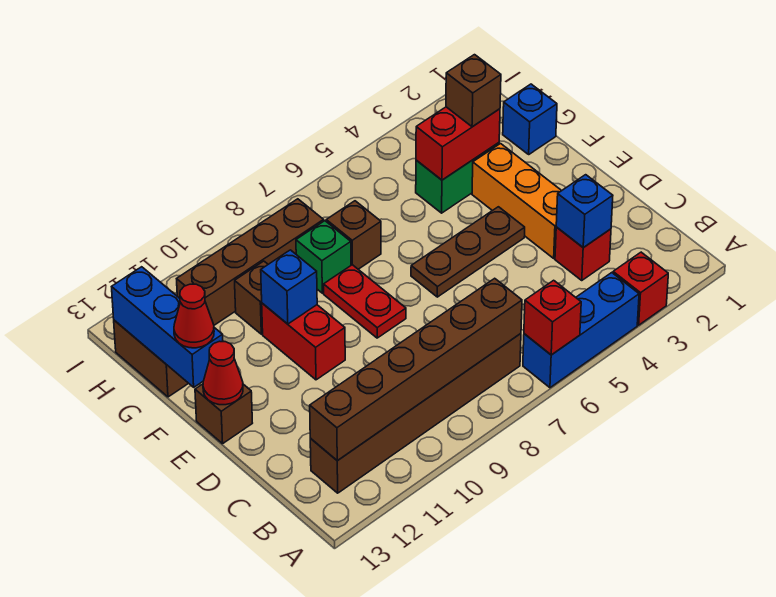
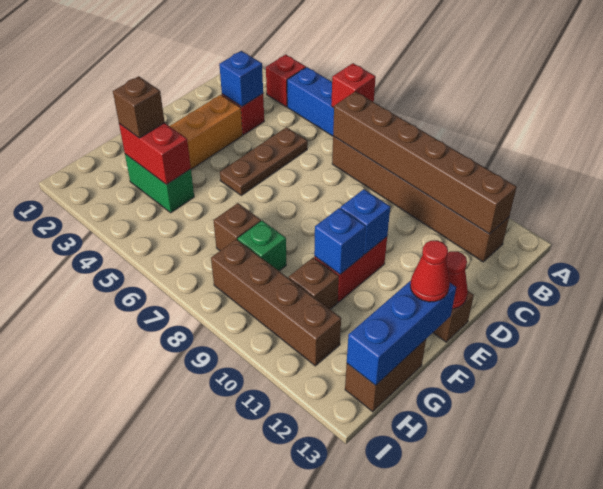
brown plate E4:E6 level 1 -> brown plate C5:E5 level 1
red plate E8:F8 level 1 -> none
blue brick G1 level 1 -> blue brick E10 level 2

